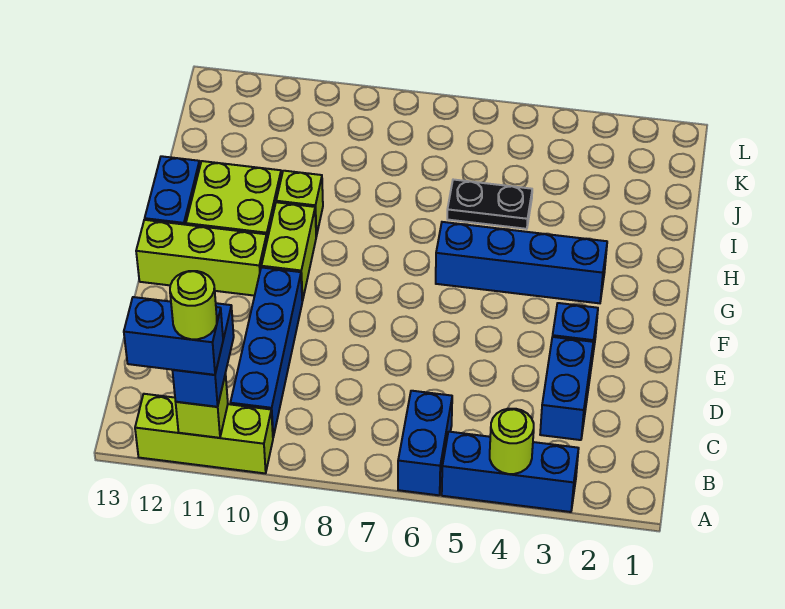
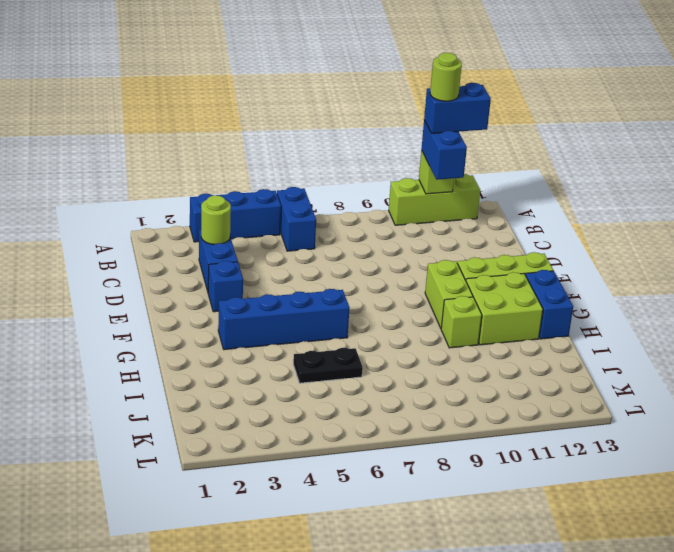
lime round brick A4 level 2 -> lime round brick C3 level 2
blue brick B10:E10 level 1 -> none

